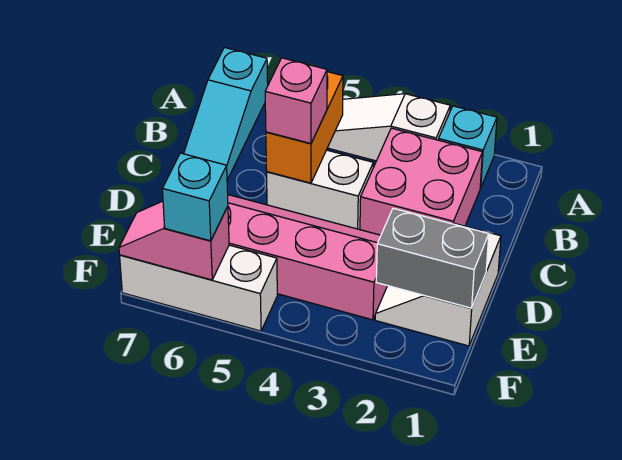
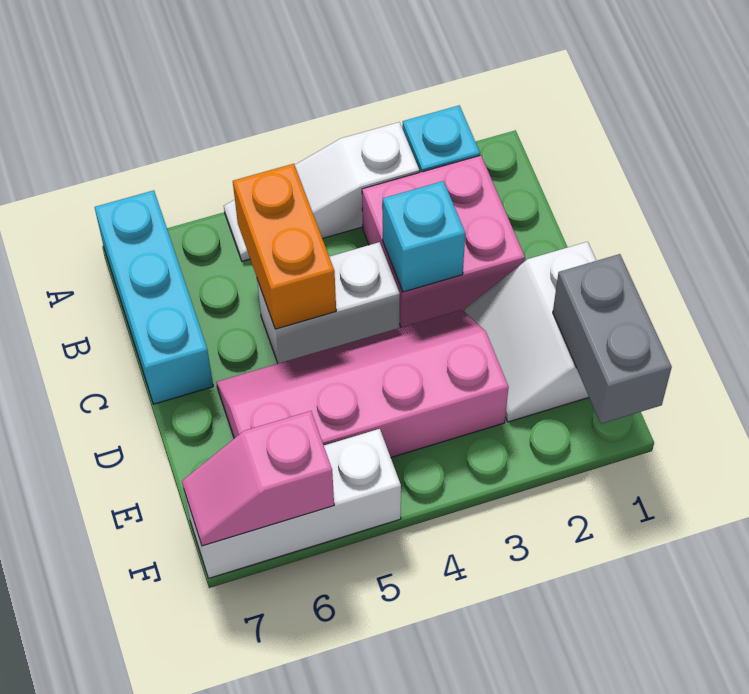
cyan slope A7:C7 level 1 top A -> cyan brick A7:C7 level 1
pink brick C5 level 3 -> none
grey brick E1:E2 level 2 -> grey brick E1:F1 level 2
cyan brick F6 level 3 -> cyan brick C3 level 2

